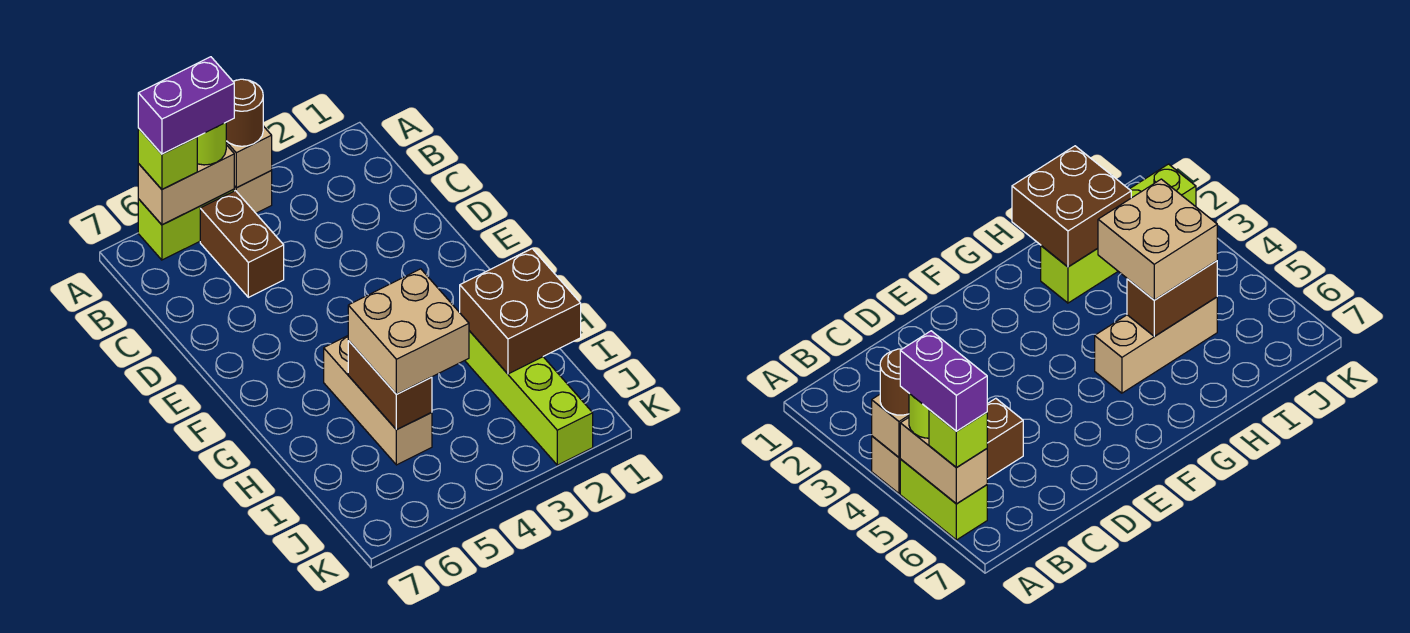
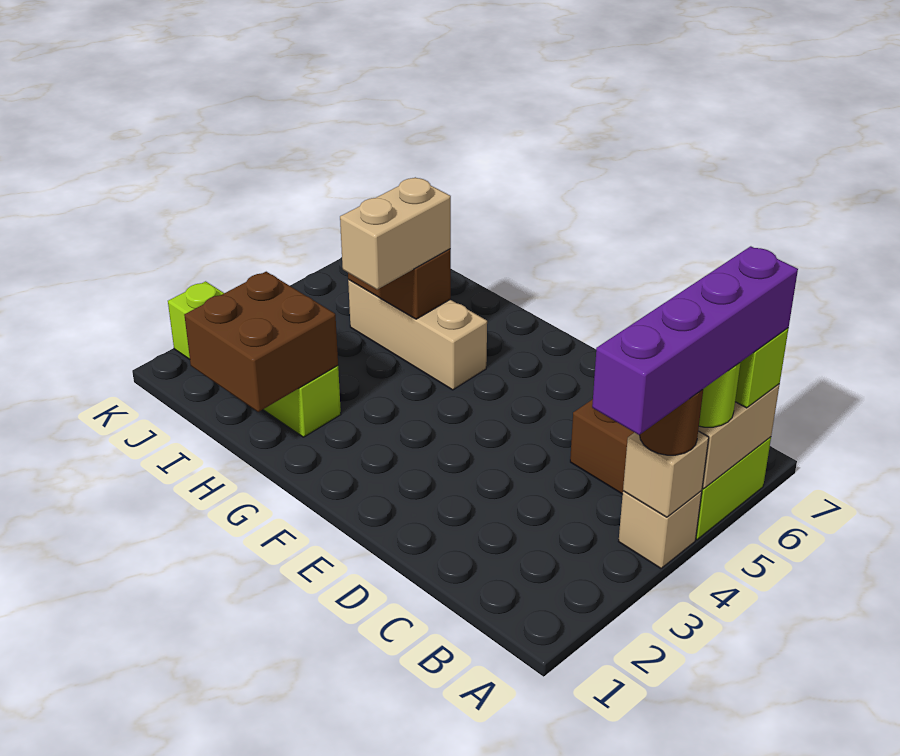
purple brick A5:A6 level 4 -> purple brick A3:A6 level 4
tan brick H4:I5 level 3 -> tan brick H4:H5 level 3

